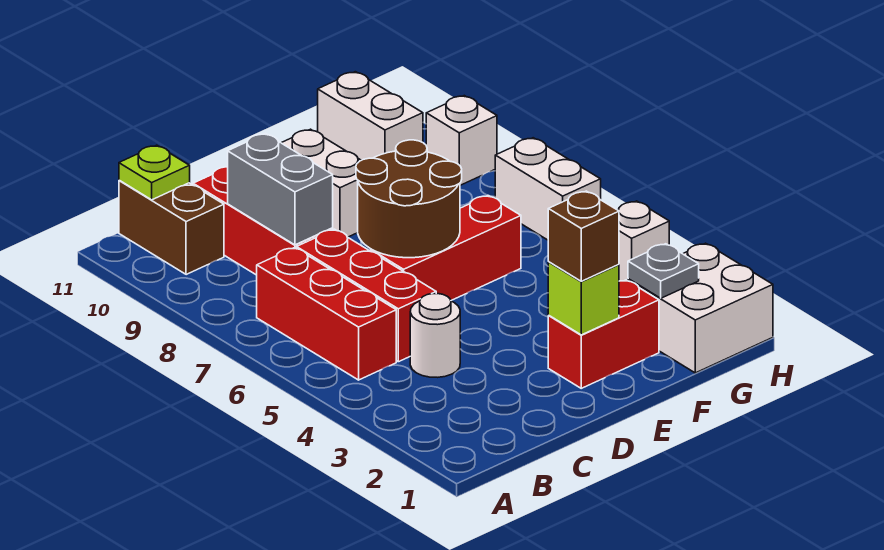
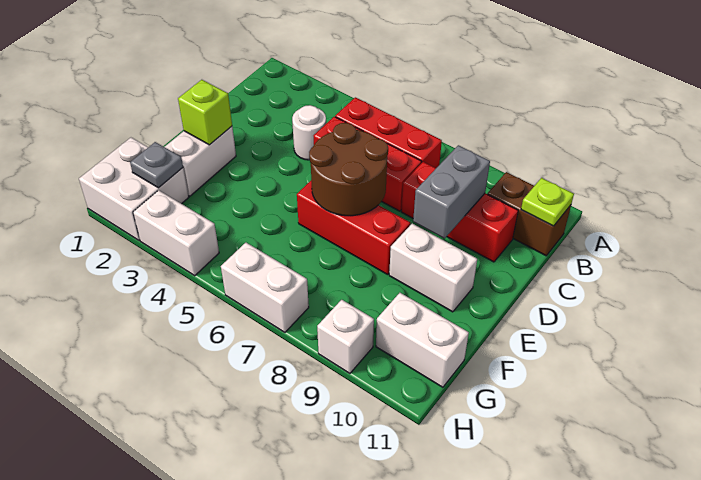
grey brick C8:C9 level 2 -> grey brick C9:D9 level 2
red brick D6:F6 level 1 -> red brick E6:E8 level 1
red brick E2:F2 level 1 -> white brick E2:F2 level 1
brown brick E2 level 3 -> none
white brick H4 level 1 -> white brick H3:H4 level 1

